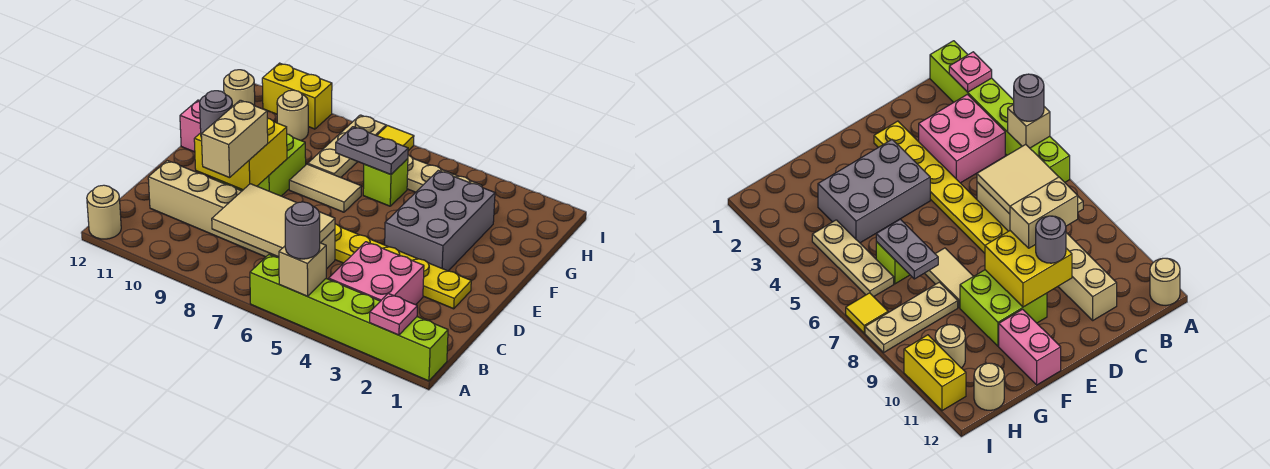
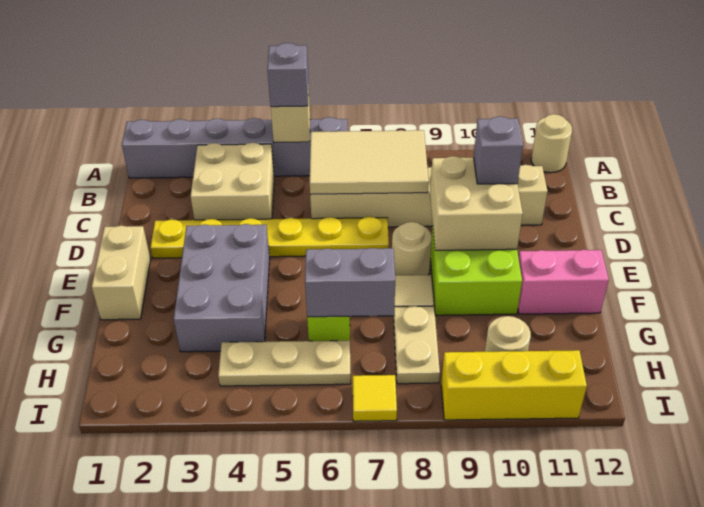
lime brick A1:A6 level 1 -> grey brick A1:A6 level 1
pink plate A2 level 2 -> none
grey round brick A5 level 3 -> grey brick A5 level 3
pink brick B3:C4 level 1 -> tan brick B3:C4 level 1
tan brick C9:D9 level 3 -> tan brick E1:F1 level 1
yellow brick D9:E10 level 2 -> tan brick D9:E10 level 2
grey round brick D10 level 3 -> grey brick D10 level 3
grey plate G6:G7 level 2 -> grey brick G6:G7 level 2
tan plate G8:I8 level 1 -> tan plate G8:H8 level 1
tan round brick H12 level 1 -> tan round brick E8 level 1
yellow brick I10:I11 level 1 -> yellow brick I9:I11 level 1

